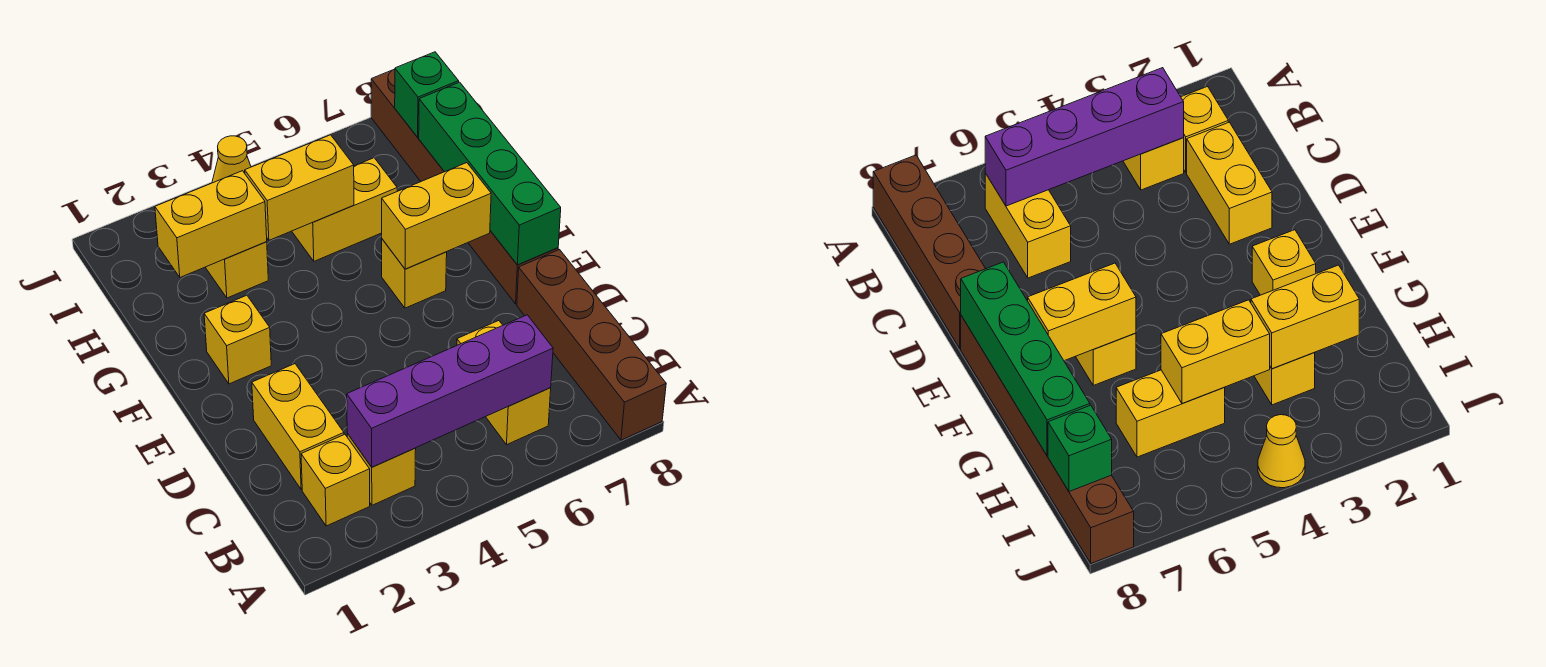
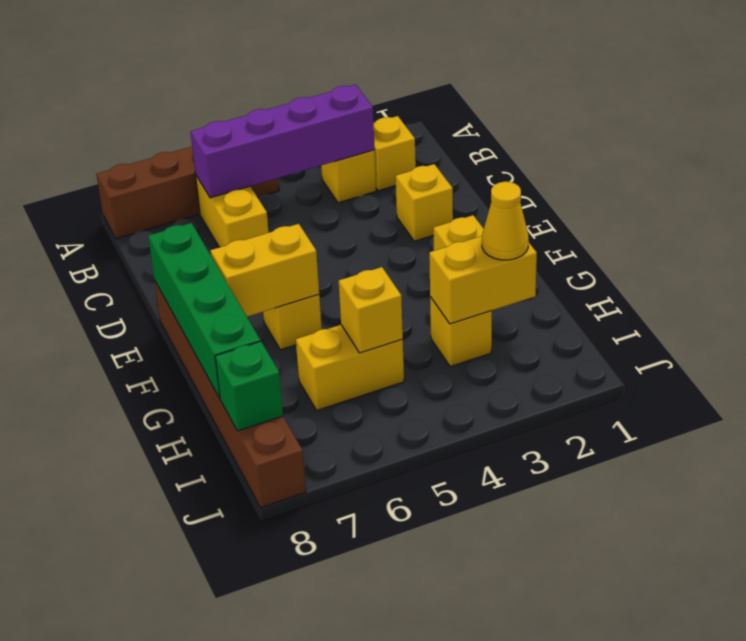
brown brick A8:D8 level 1 -> brown brick A5:A8 level 1
yellow brick C2:D2 level 1 -> yellow brick D2 level 1
yellow brick H4:H5 level 2 -> yellow brick H5 level 2
yellow cone J4 level 1 -> yellow cone H2 level 3

